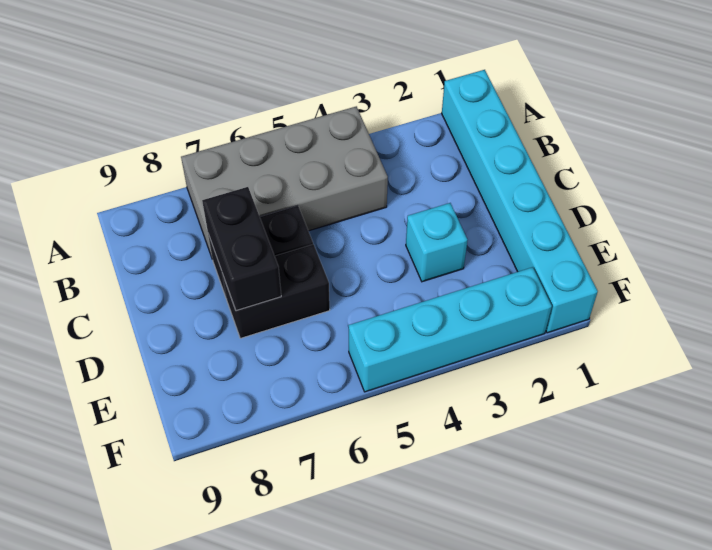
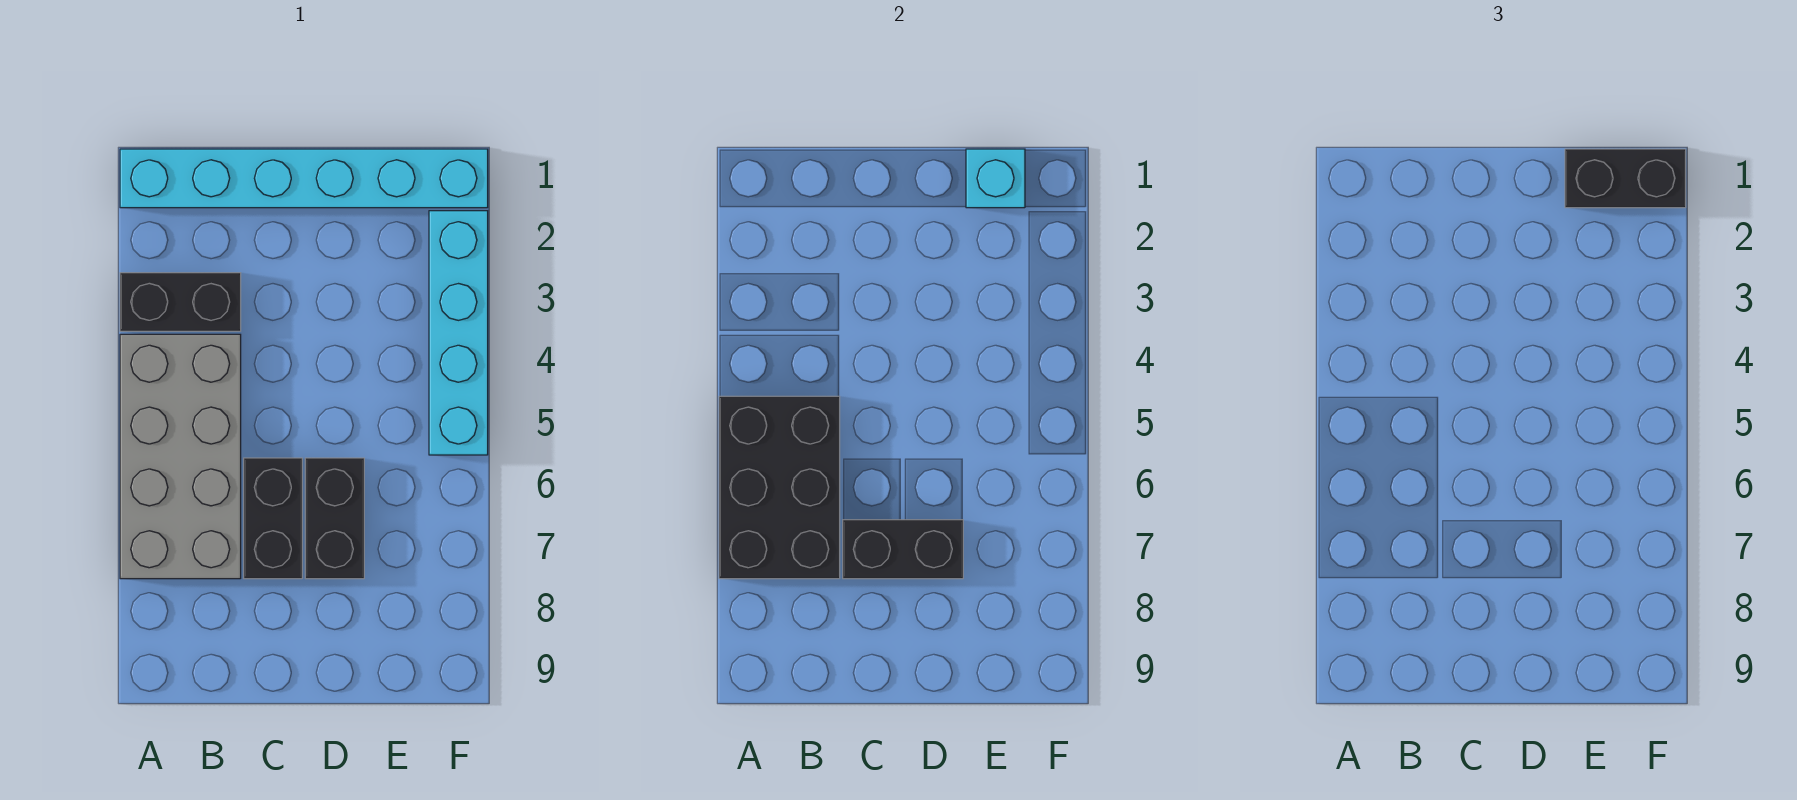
none -> black brick A3:B3 level 1
none -> black brick A5:B7 level 2
cyan brick D3 level 1 -> cyan brick E1 level 2
none -> black brick E1:F1 level 3

